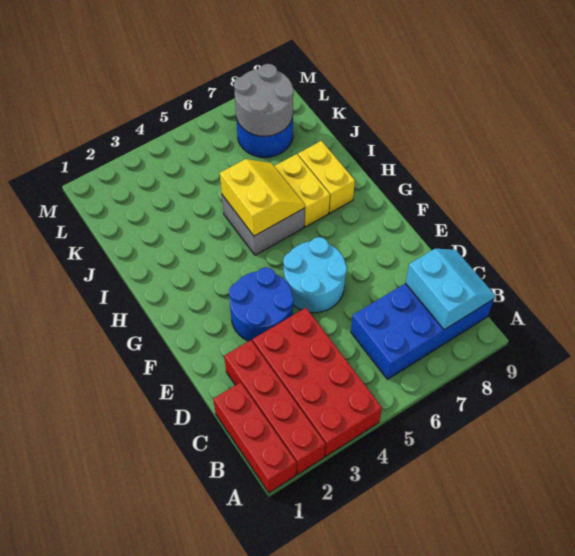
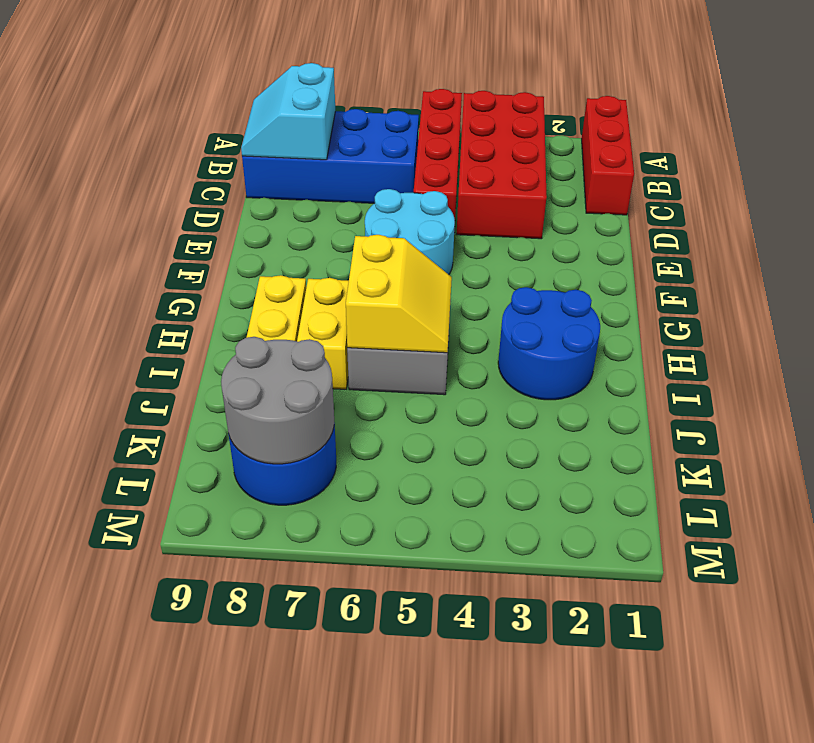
red brick A2:D2 level 1 -> red brick A5:D5 level 1
blue round brick E3:F4 level 1 -> blue round brick H2:I3 level 1
yellow slope H5:I6 level 2 top 5 -> yellow slope H5:I6 level 2 top 6

